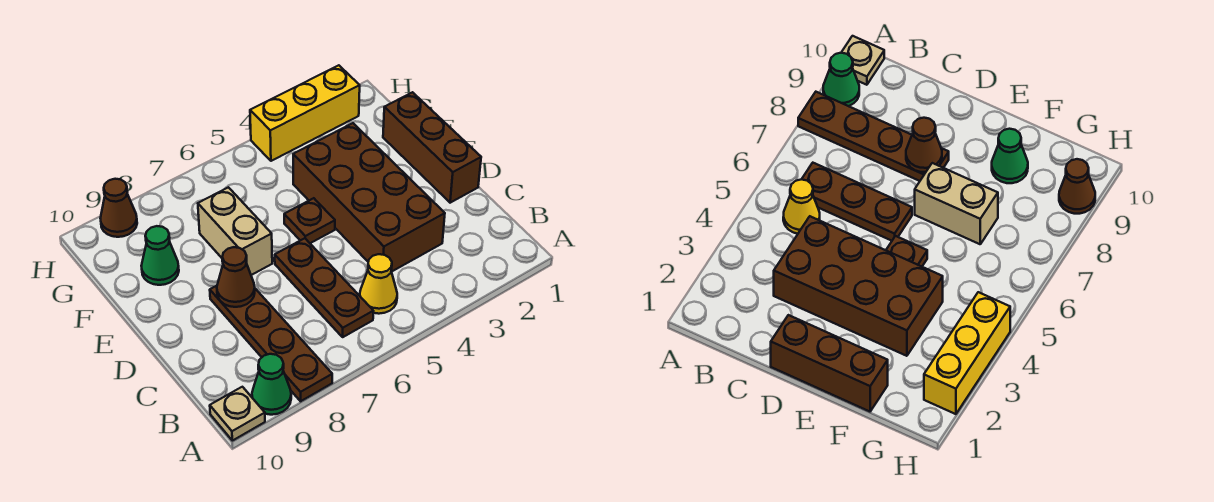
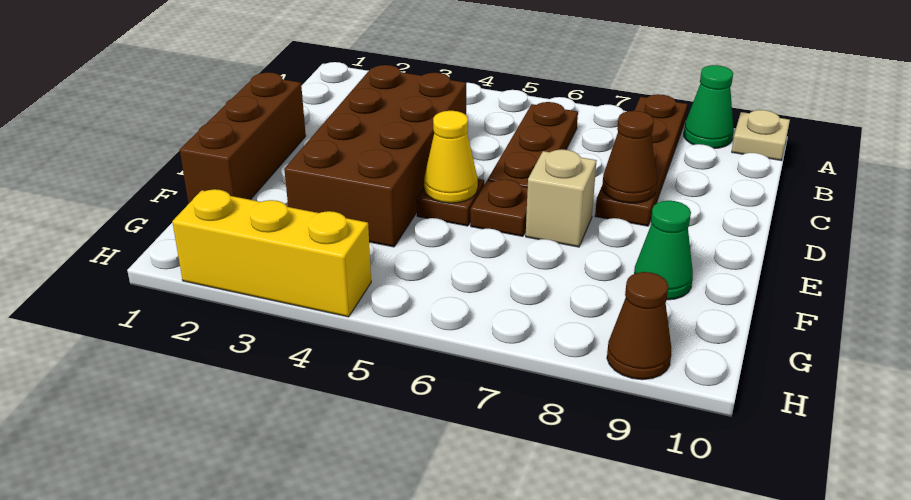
yellow cone B5 level 1 -> yellow cone E5 level 2
none -> brown plate E6 level 1
tan brick E7:F7 level 1 -> tan brick E7 level 1

